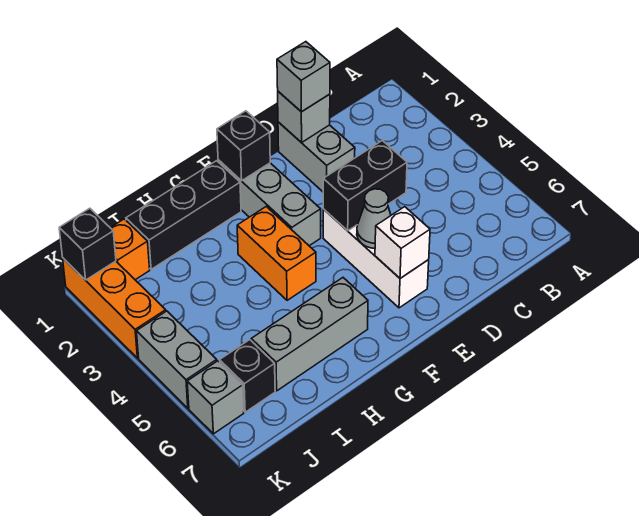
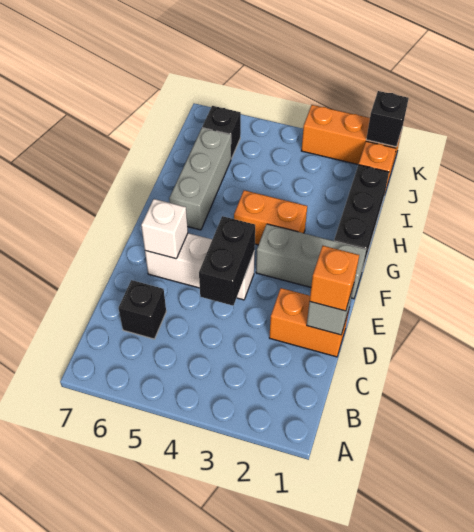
grey brick D1:D2 level 1 -> orange brick D1:D2 level 1
grey brick D1 level 3 -> orange brick D1 level 3
grey cone E5 level 2 -> none
black brick F1 level 2 -> black brick C6 level 1
grey brick K4:K5 level 1 -> none
grey brick K6 level 1 -> none

